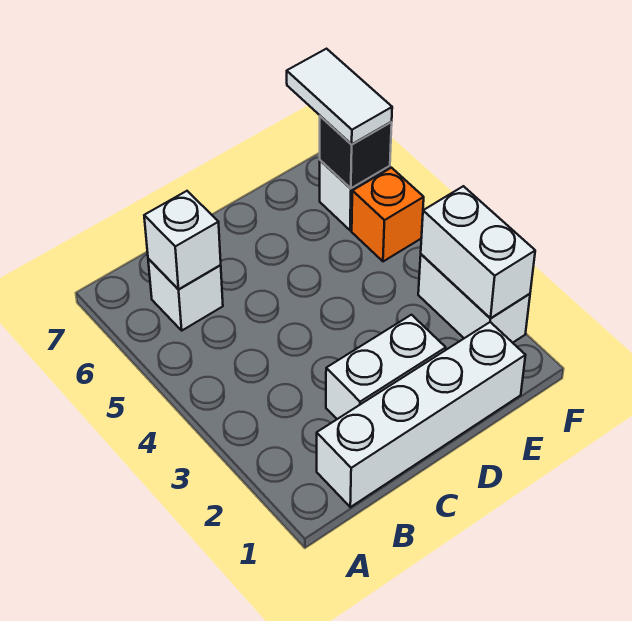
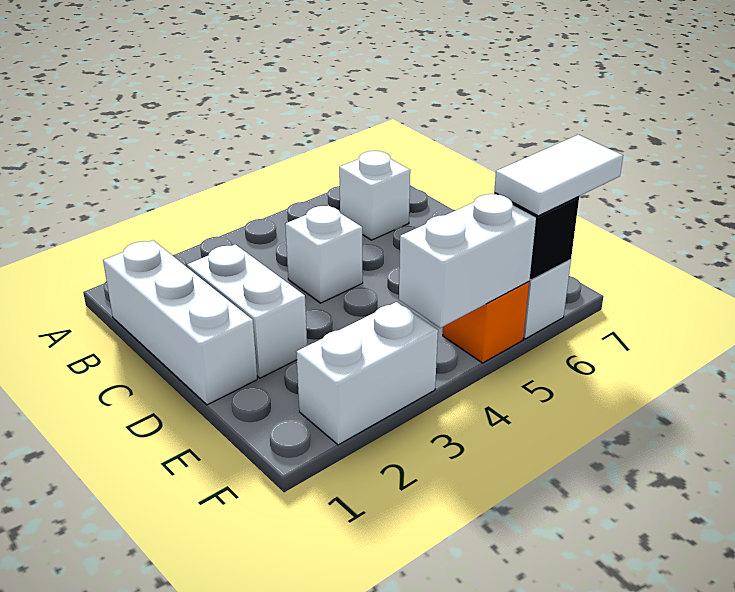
white brick B1:E1 level 1 -> white brick B1:D1 level 1
white brick B6 level 2 -> white brick C4 level 1
white brick F2:F3 level 2 -> white brick F4:F5 level 2

